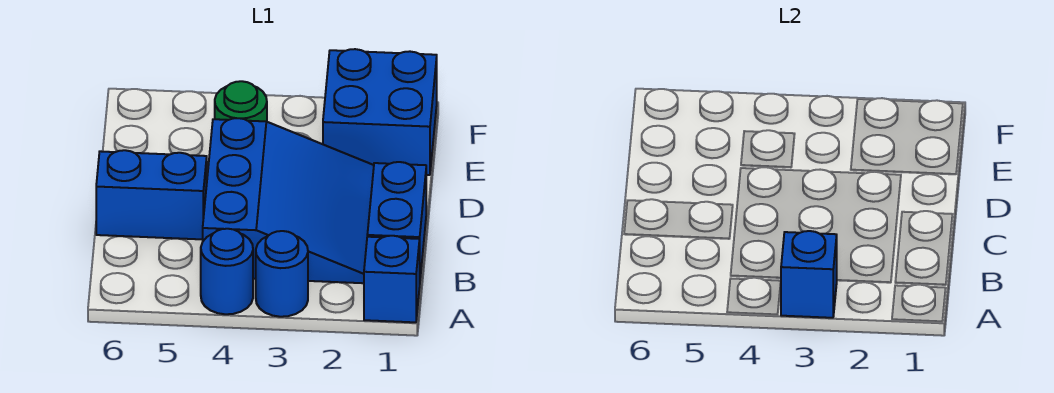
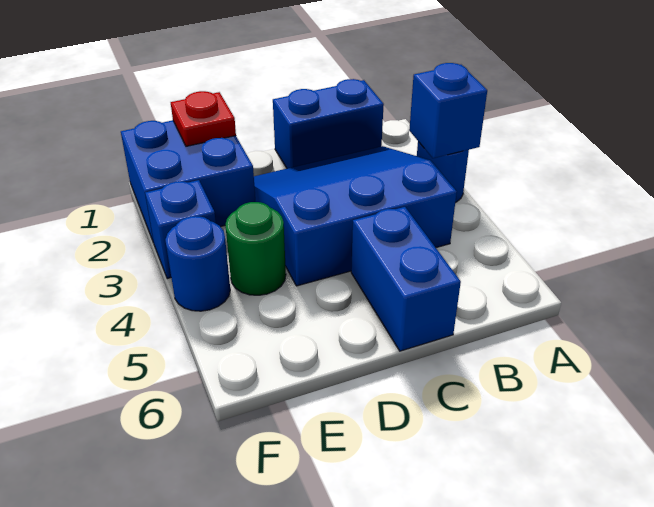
blue brick A1 level 1 -> blue brick F3 level 1
blue round brick A4 level 1 -> blue round brick F4 level 1
none -> red plate E1 level 2

